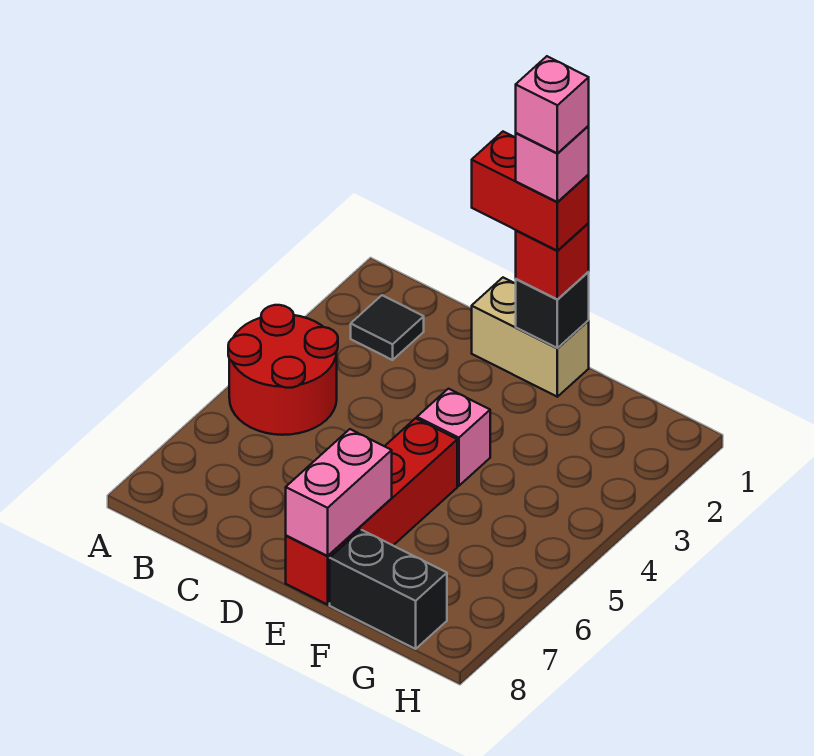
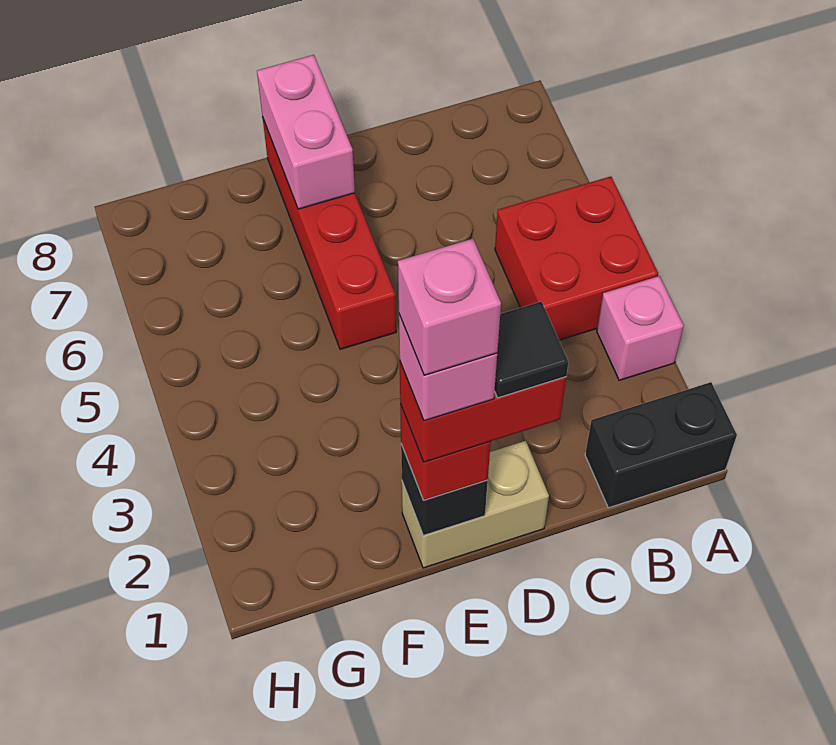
red round brick A4:B5 level 1 -> red brick A4:B5 level 1
black tile B2 level 1 -> black tile D1 level 5
pink brick E4 level 1 -> pink brick A3 level 1
black brick F8:G8 level 1 -> black brick A1:B1 level 1

